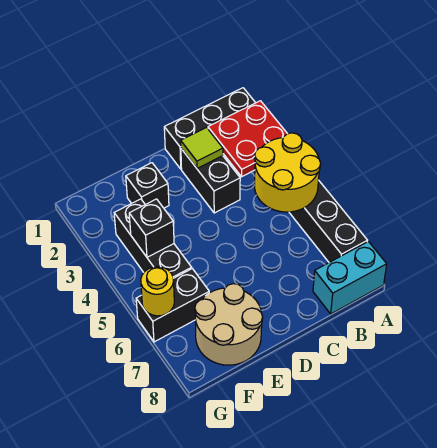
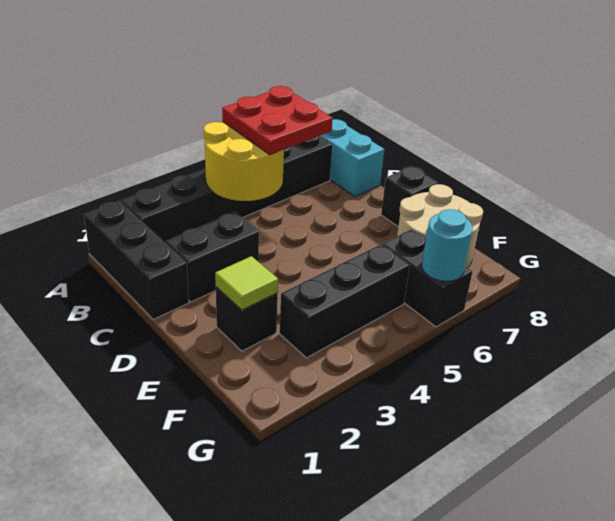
red plate A2:B3 level 2 -> red plate A5:B6 level 3
lime tile C2 level 2 -> lime tile E2 level 2
black brick F4 level 2 -> black brick D8 level 1
yellow round brick G6 level 2 -> cyan round brick G6 level 2

